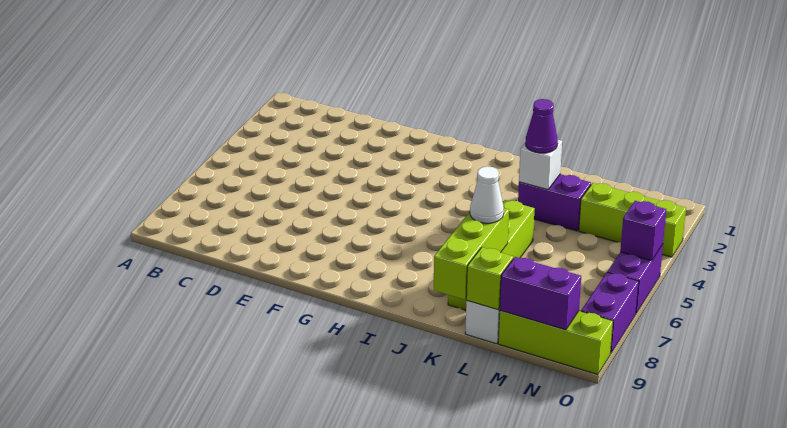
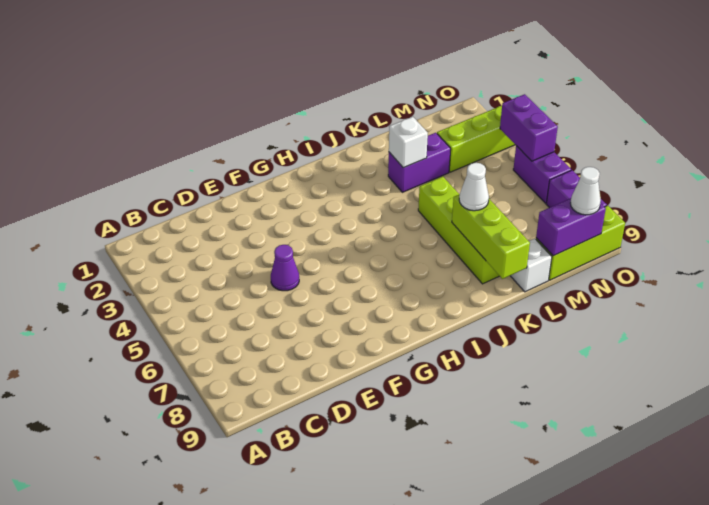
purple cone K3 level 3 -> purple cone E5 level 1
lime brick L9 level 2 -> none
none -> white cone N9 level 3
purple brick O5 level 2 -> purple brick O4:O5 level 2

